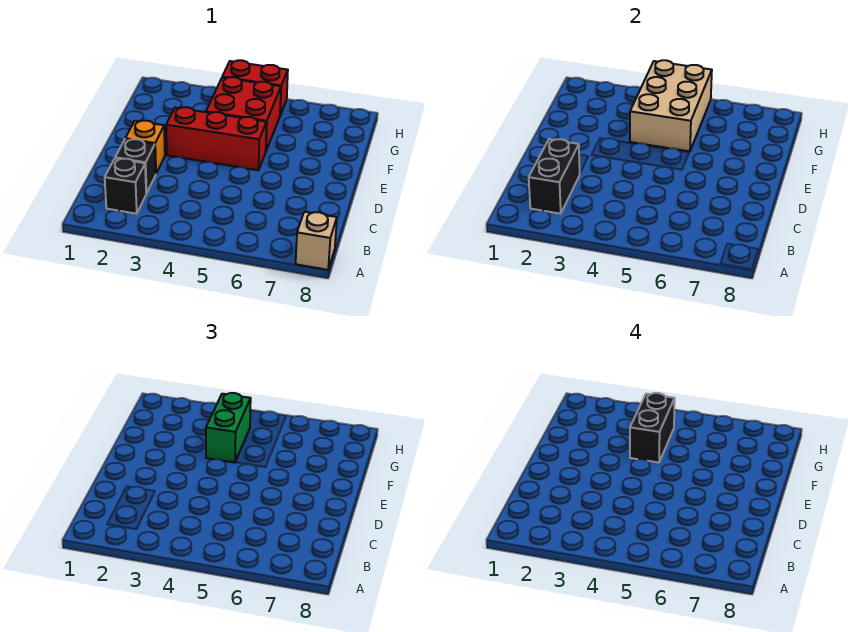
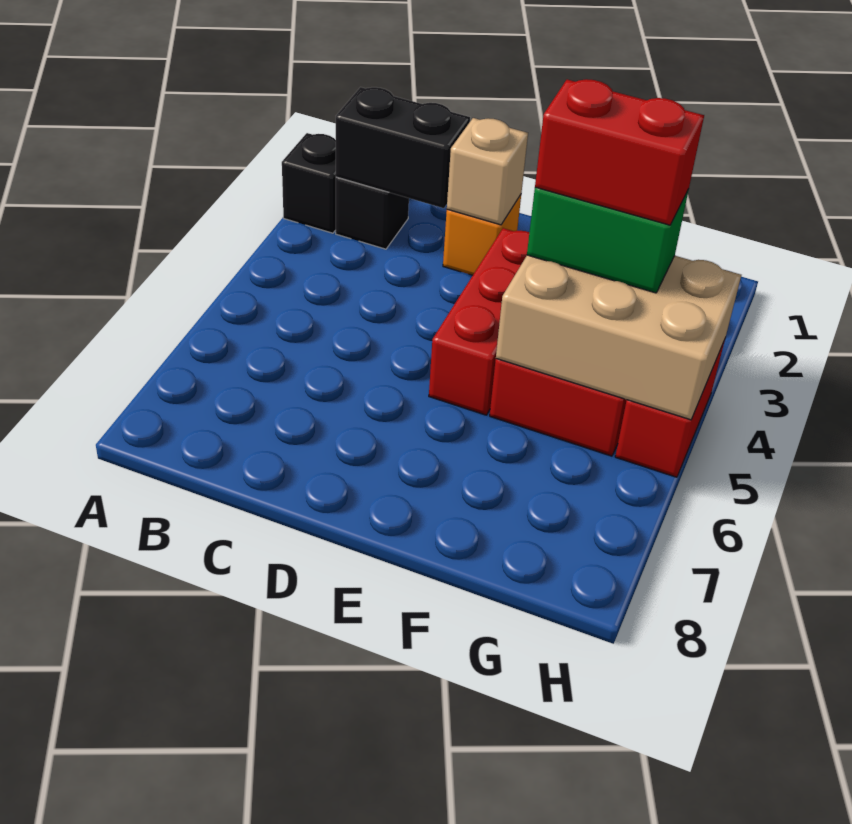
tan brick A8 level 1 -> tan brick D2 level 2
black brick C2 level 1 -> black brick A2 level 1
black brick F4:G4 level 4 -> red brick F4:G4 level 4

